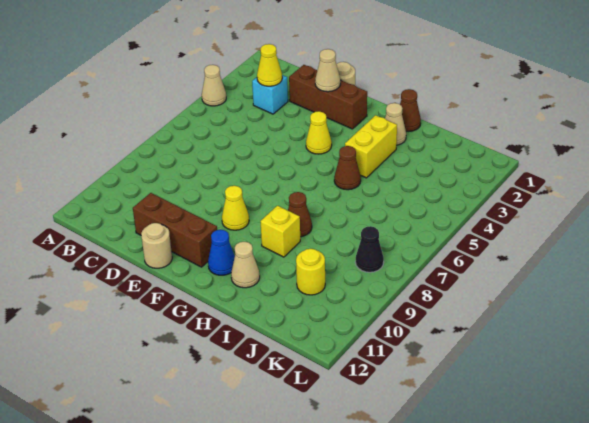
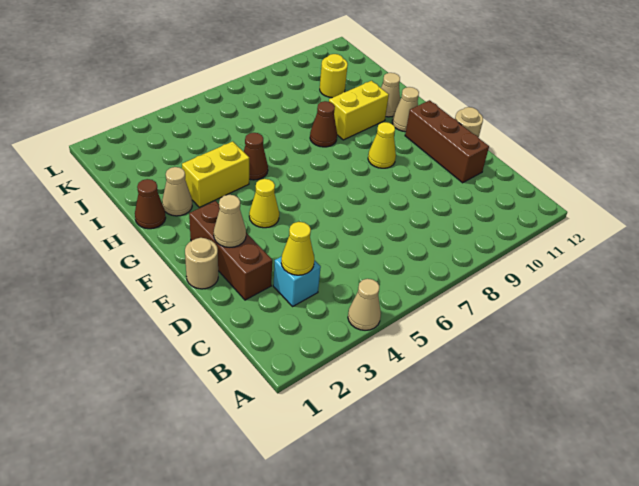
blue cone G11 level 1 -> tan cone G11 level 1
yellow brick H9 level 1 -> yellow brick H9:H10 level 1
black cone K8 level 1 -> none

